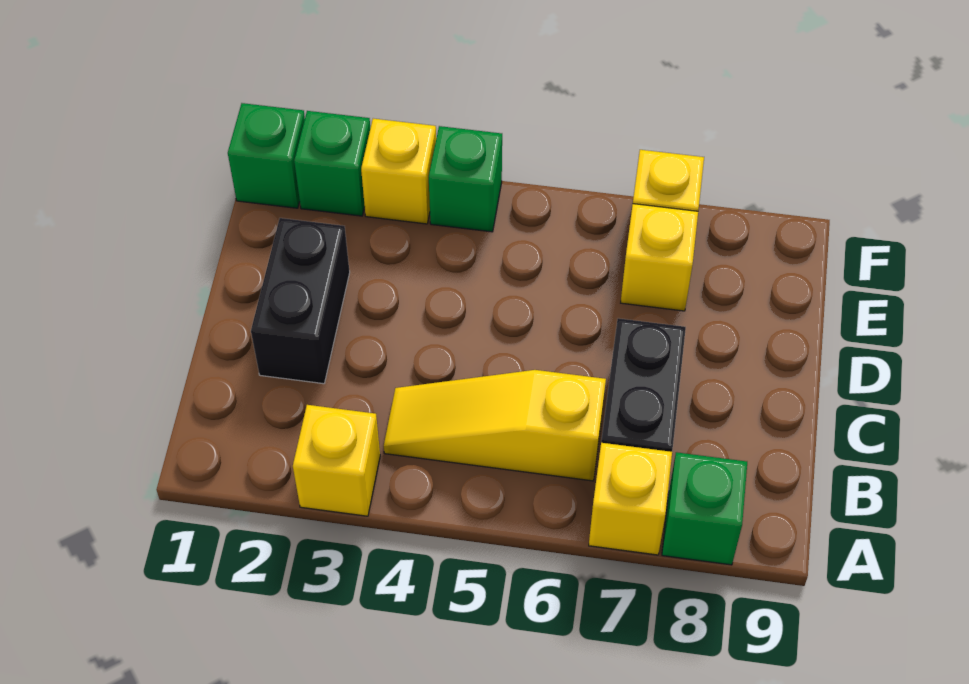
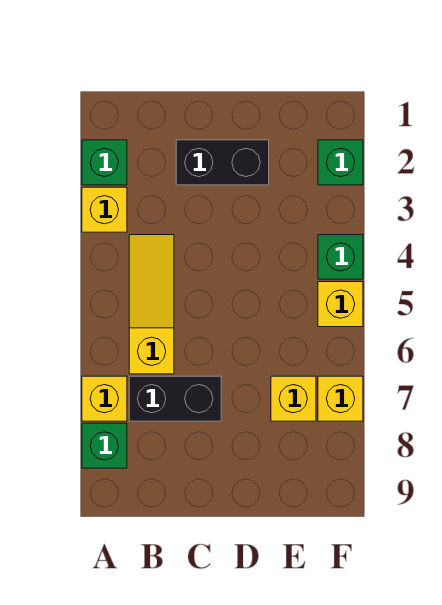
green brick F1 level 1 -> green brick A2 level 1
yellow brick F3 level 1 -> yellow brick F5 level 1

